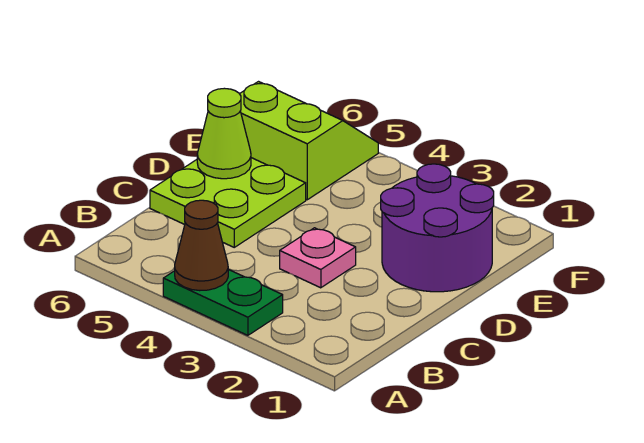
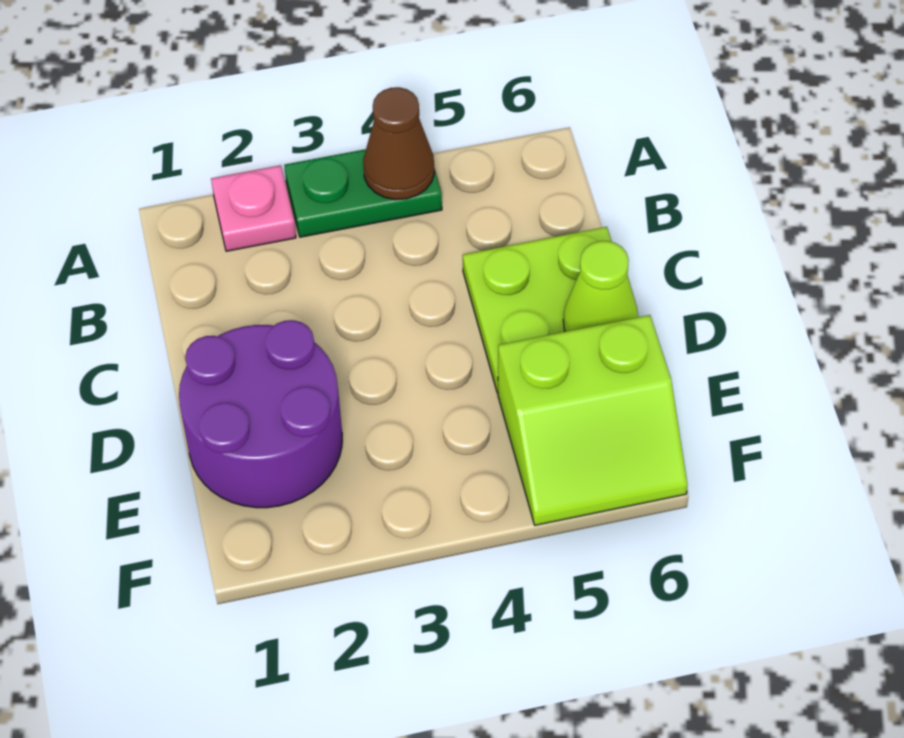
pink plate C3 level 1 -> pink plate A2 level 1

